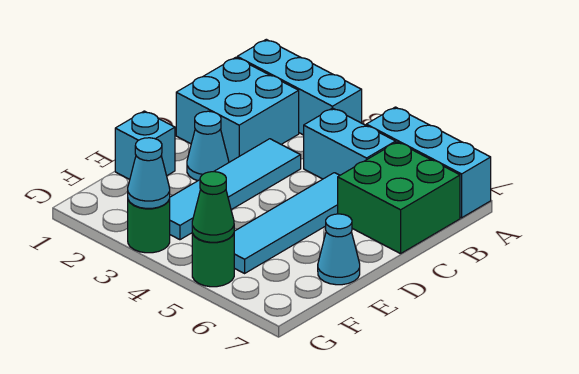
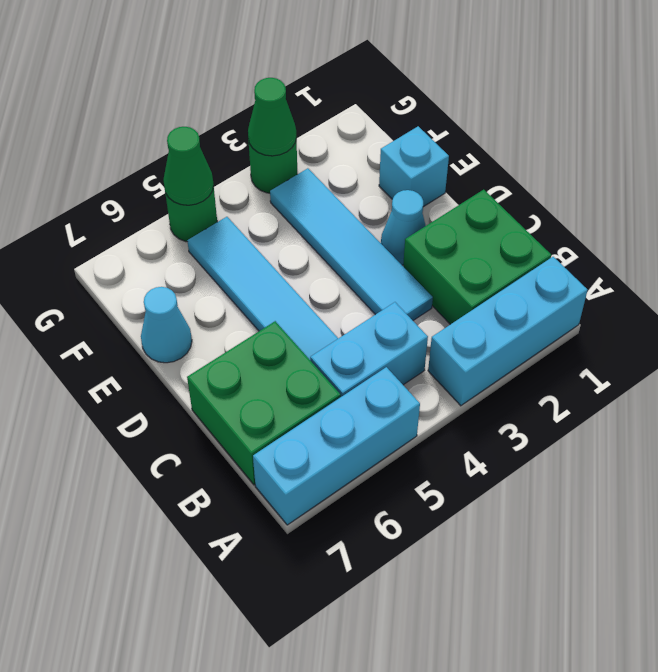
cyan brick B1:C2 level 1 -> green brick B1:C2 level 1
cyan cone G3 level 2 -> green cone G3 level 2

